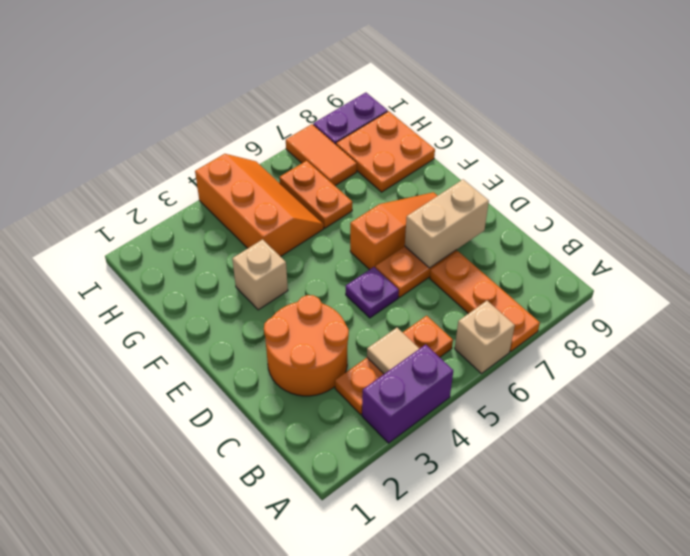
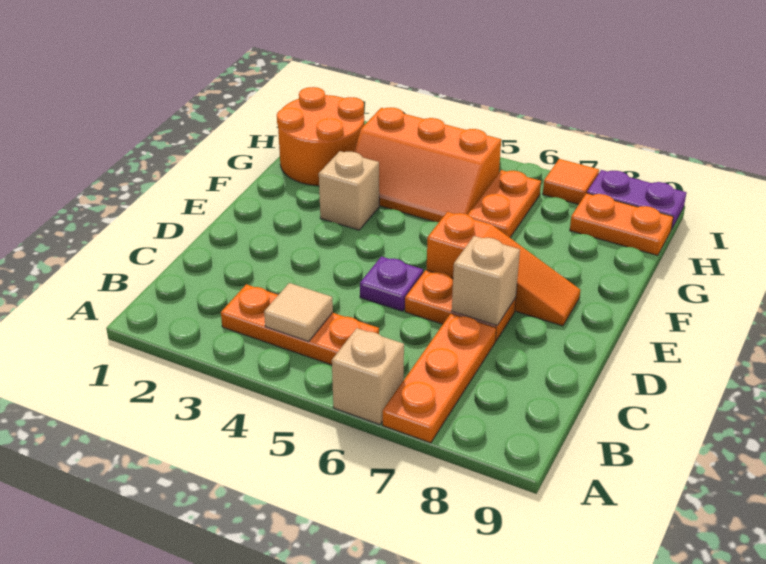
purple brick A3:A4 level 1 -> none
orange round brick C2:D3 level 1 -> orange round brick G1:H2 level 1
tan brick D7:D8 level 2 -> tan brick D7 level 2
orange slope G4:I5 level 1 top 4 -> orange slope G3:H5 level 1 top H
orange plate G8:H9 level 1 -> orange plate H8:H9 level 1
orange tile H7:I7 level 1 -> orange tile I7 level 1

